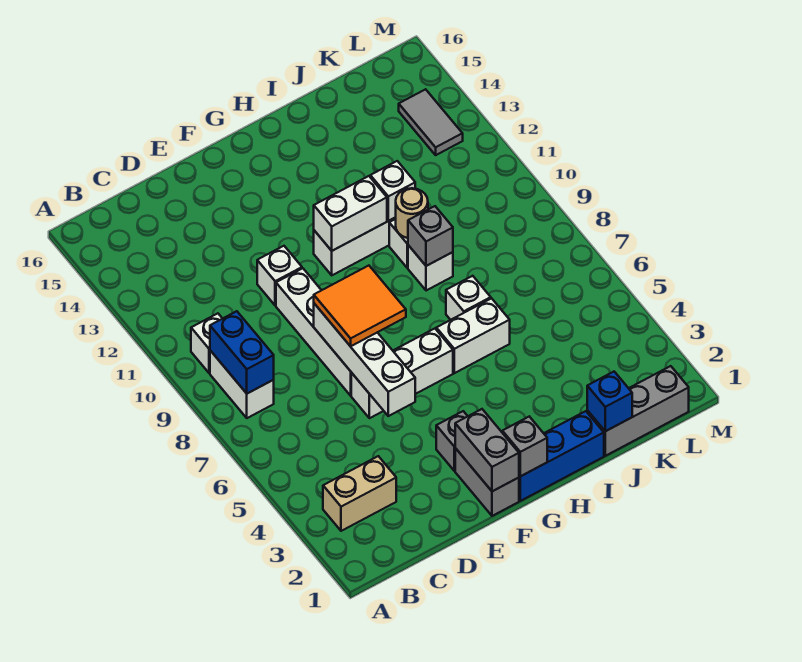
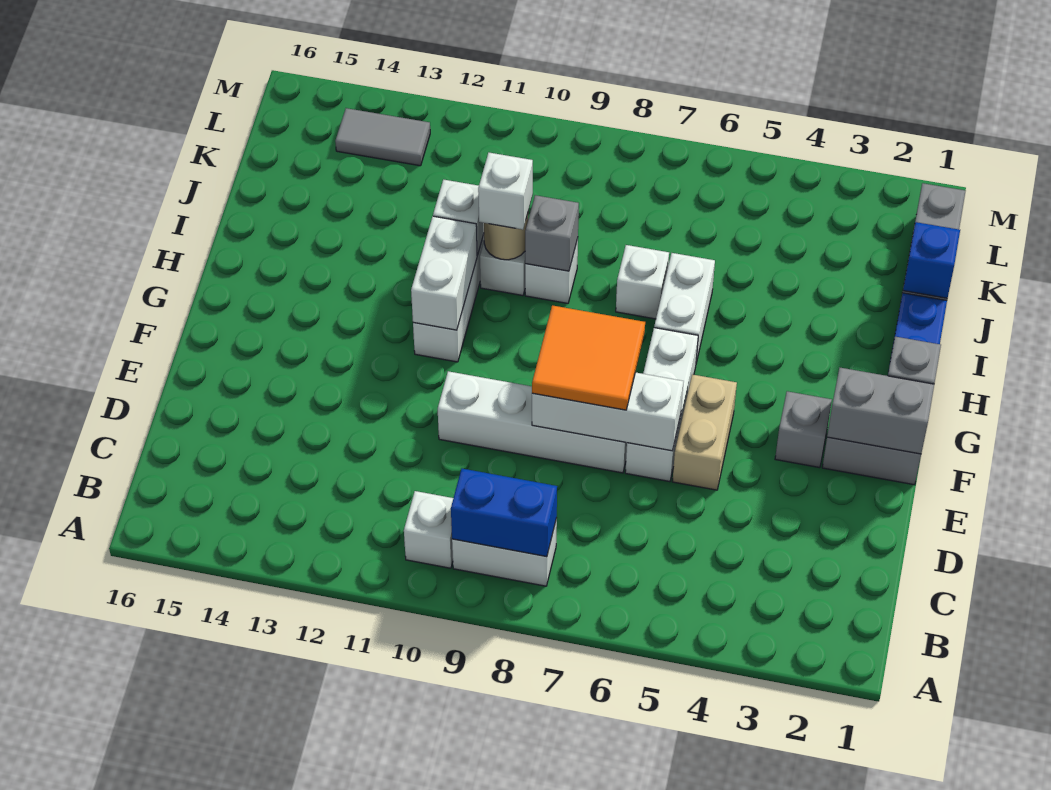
tan brick B3:C3 level 1 -> tan brick E5:F5 level 1
white brick E5:E8 level 2 -> white brick E6:E8 level 2
white brick E11 level 1 -> white brick I10 level 3

